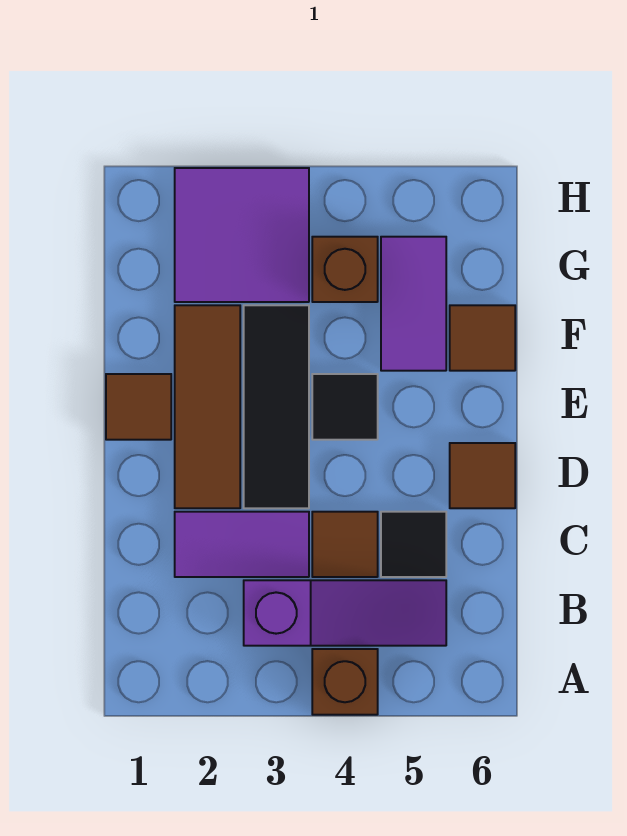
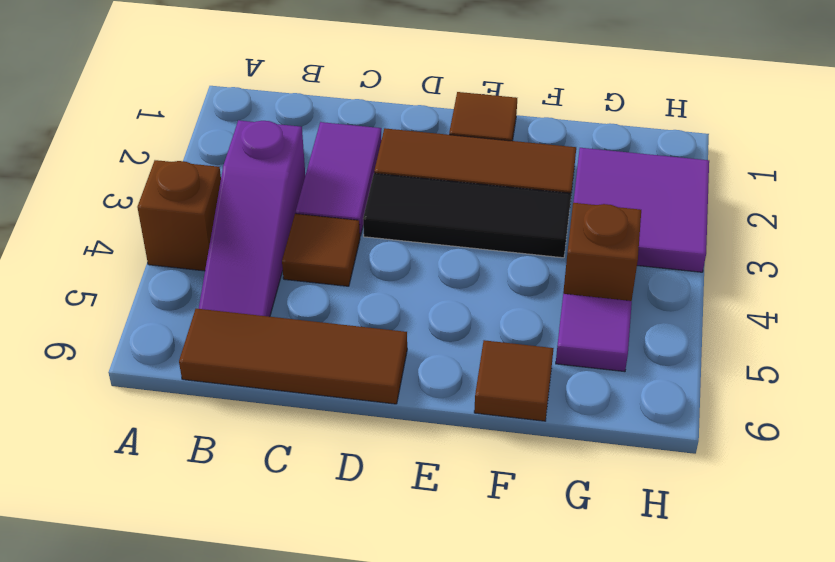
black tile C5 level 1 -> none
brown tile D6 level 1 -> brown tile B6:D6 level 1
black tile E4 level 1 -> none
purple tile F5:G5 level 1 -> purple tile G5 level 1

